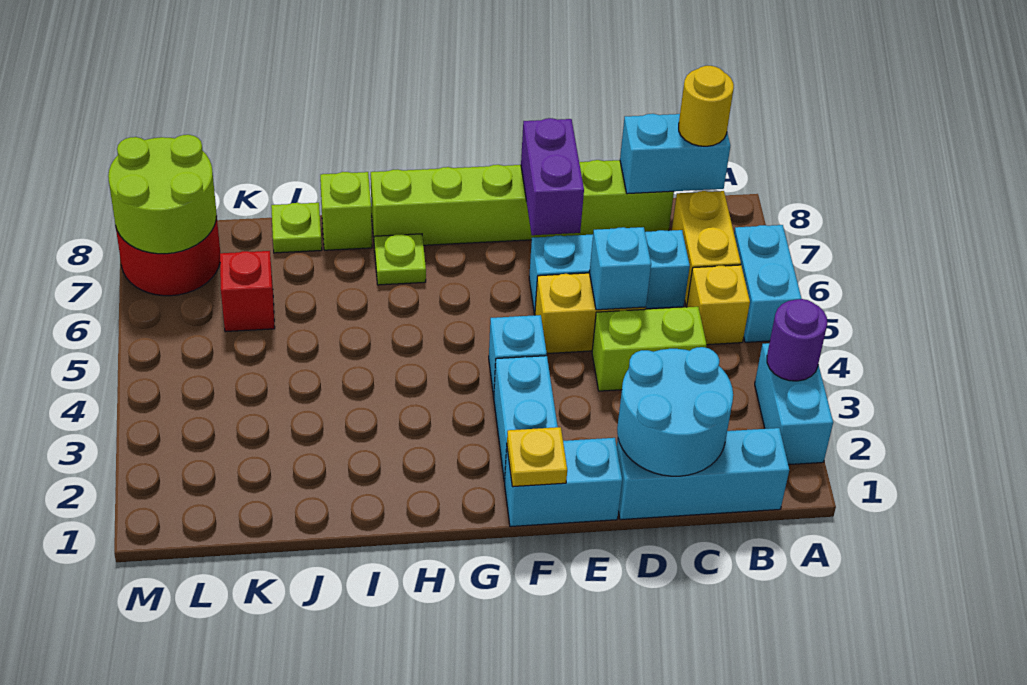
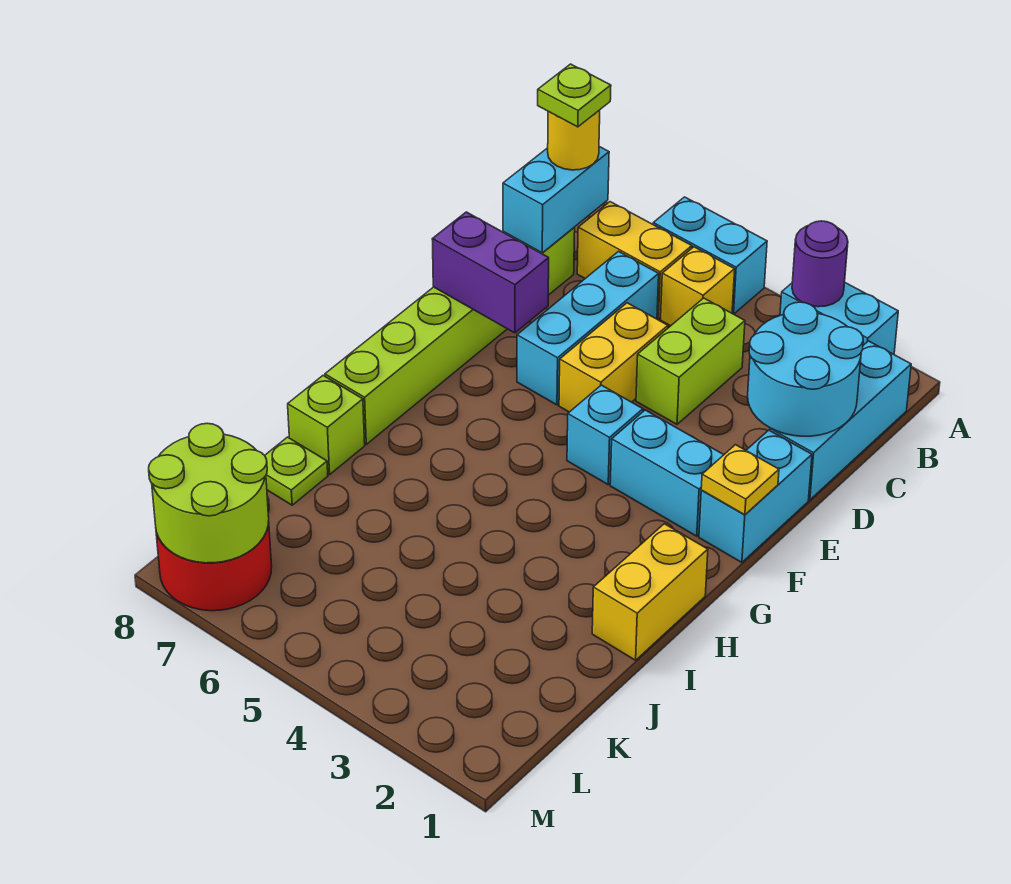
cyan brick D5 level 2 -> none
none -> yellow brick H1:I1 level 1
lime plate H7 level 1 -> lime plate B8 level 4
red brick K6 level 1 -> none

